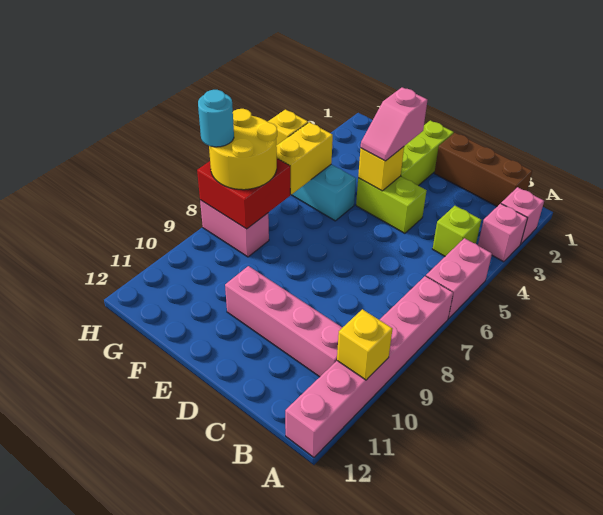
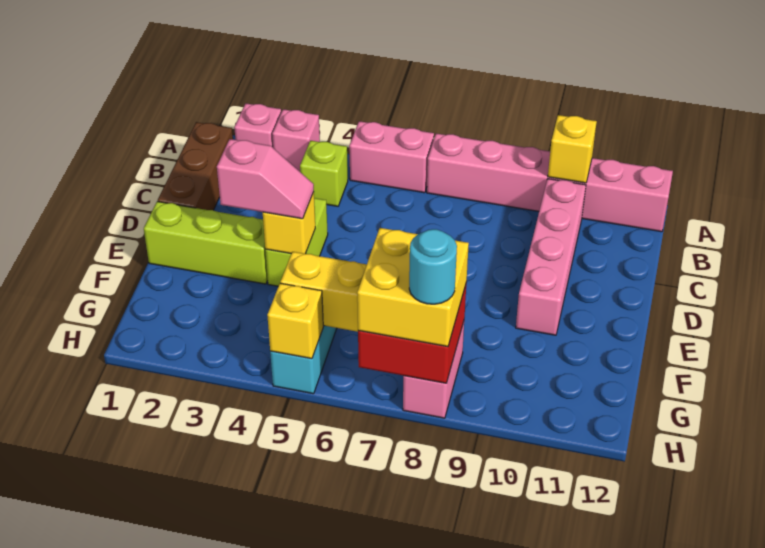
yellow round brick G7:H8 level 3 -> yellow brick G7:H8 level 3

